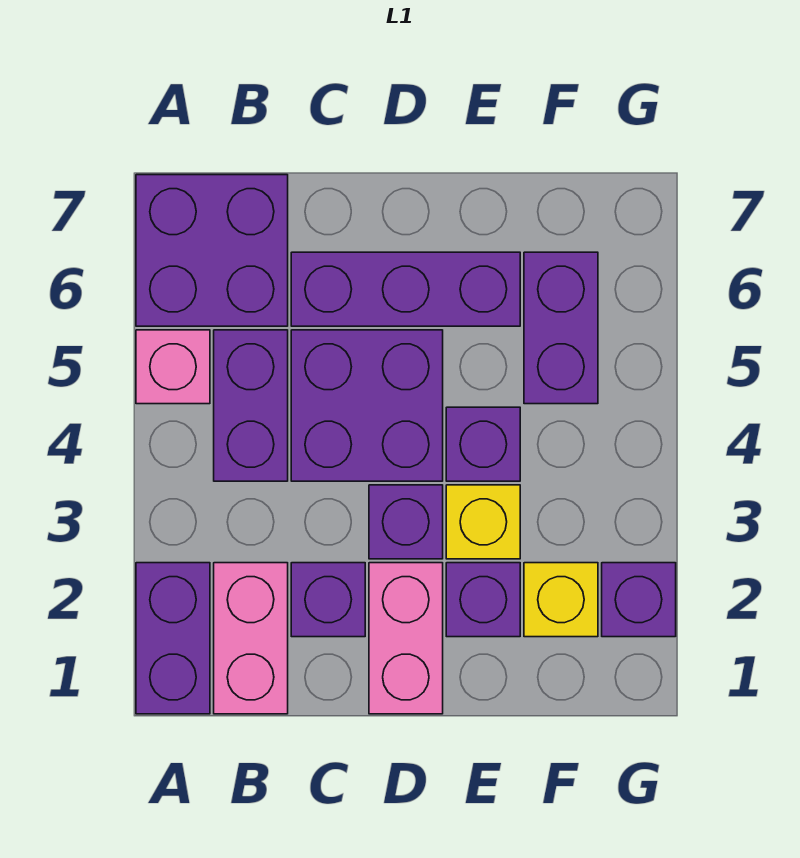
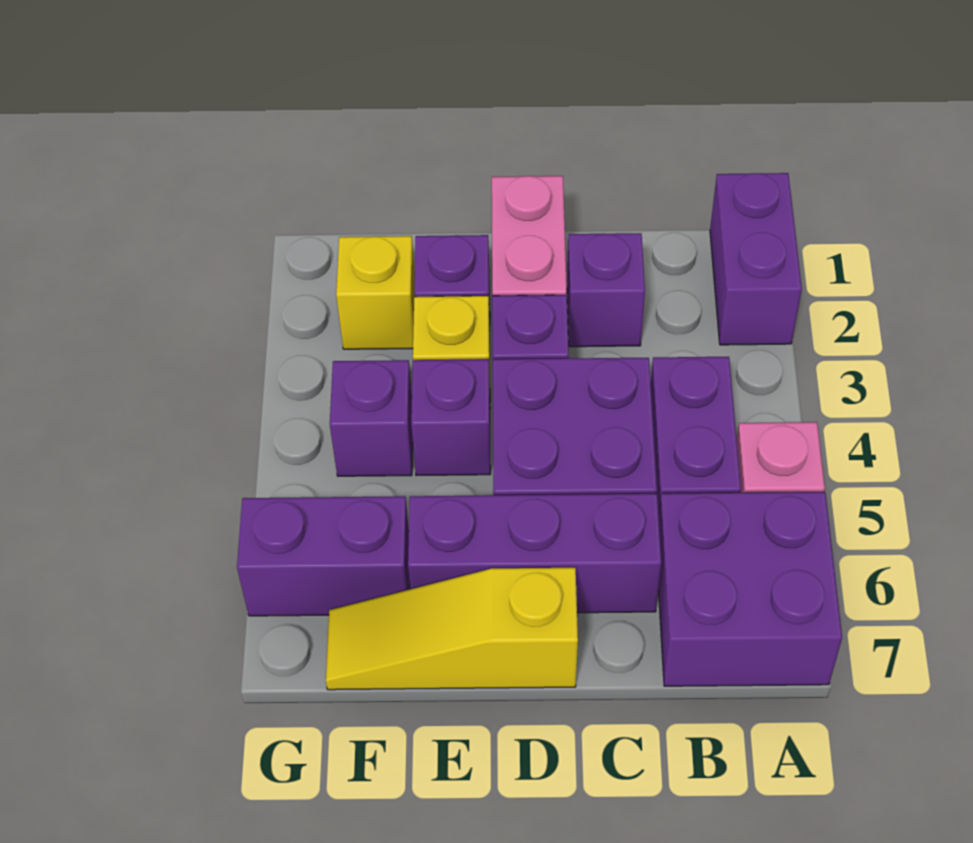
pink brick B1:B2 level 1 -> none
none -> yellow slope D7:F7 level 1 top D
purple brick F5:F6 level 1 -> purple brick F6:G6 level 1
purple brick G2 level 1 -> purple brick F4 level 1

